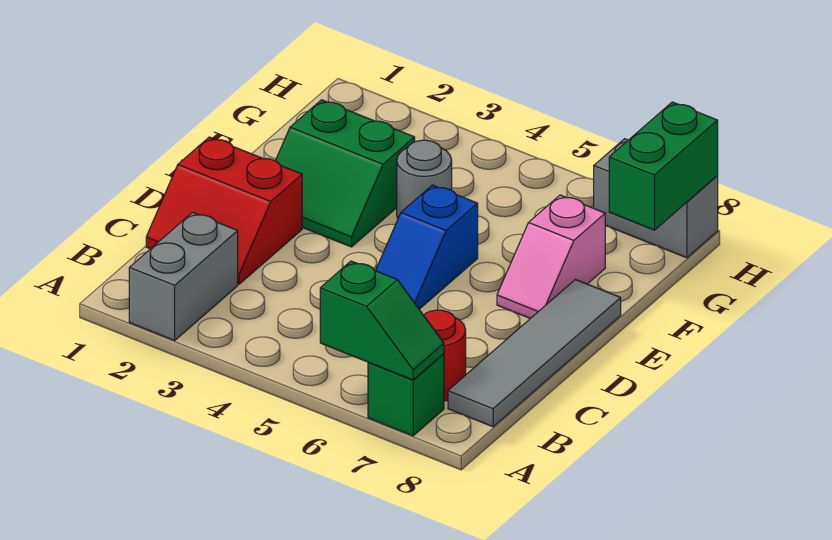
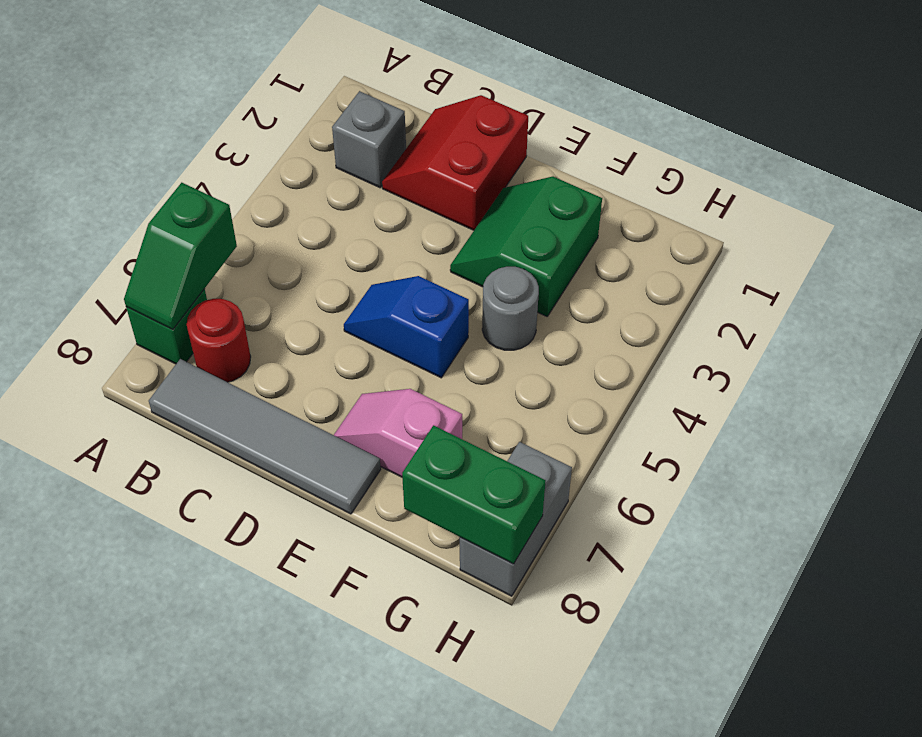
grey brick A2:B2 level 1 -> grey brick B2 level 1

